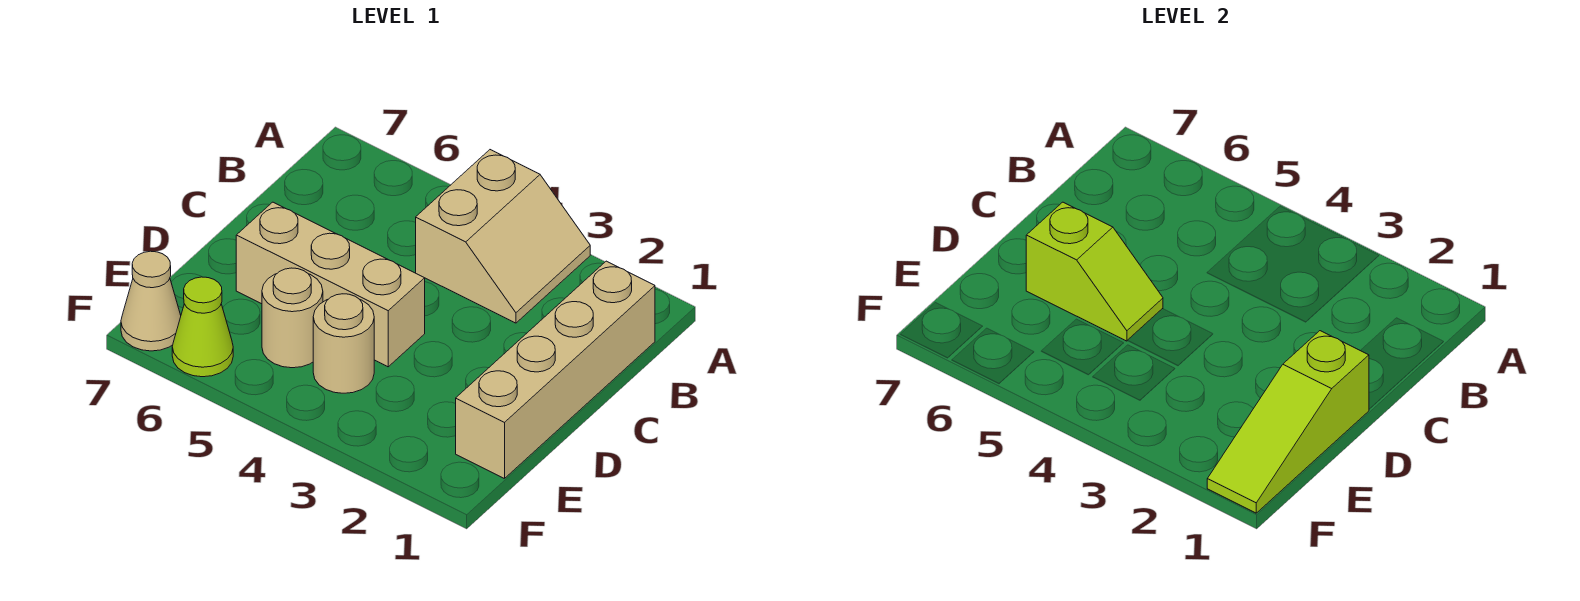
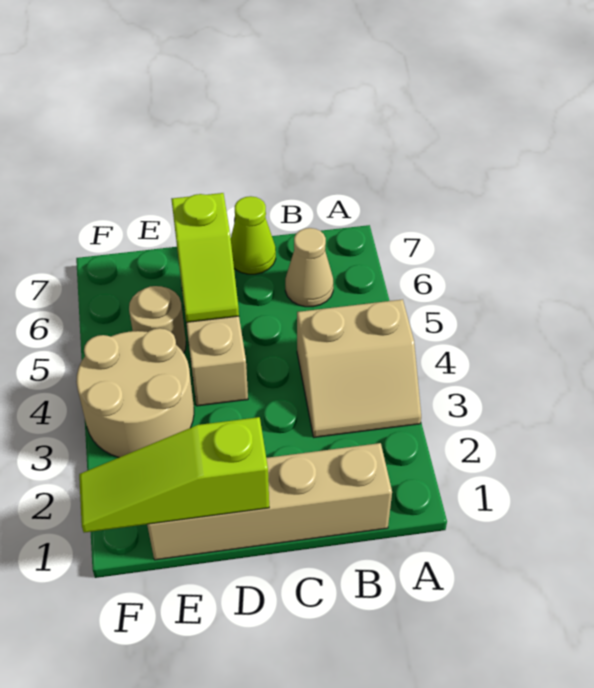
tan round brick E4 level 1 -> tan round brick E3:F4 level 1
lime cone F6 level 1 -> lime cone C7 level 1
tan cone F7 level 1 -> tan cone B6 level 1

